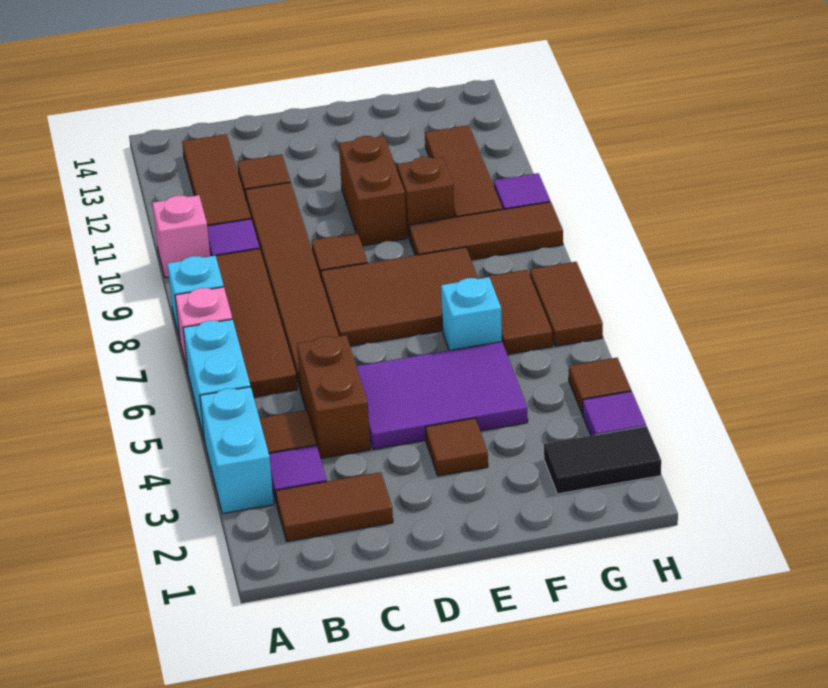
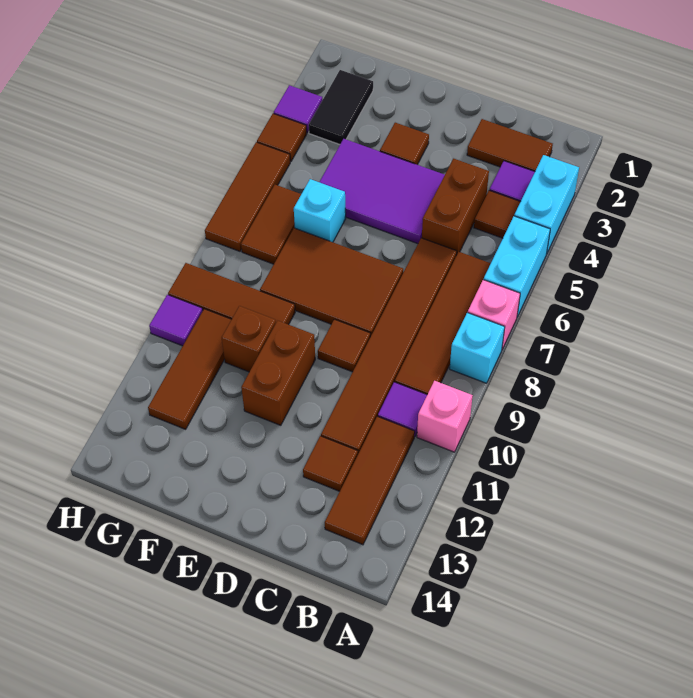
black tile G2:H2 level 1 -> black tile G2:G3 level 1
brown tile H6:H7 level 1 -> brown tile H5:H7 level 1

